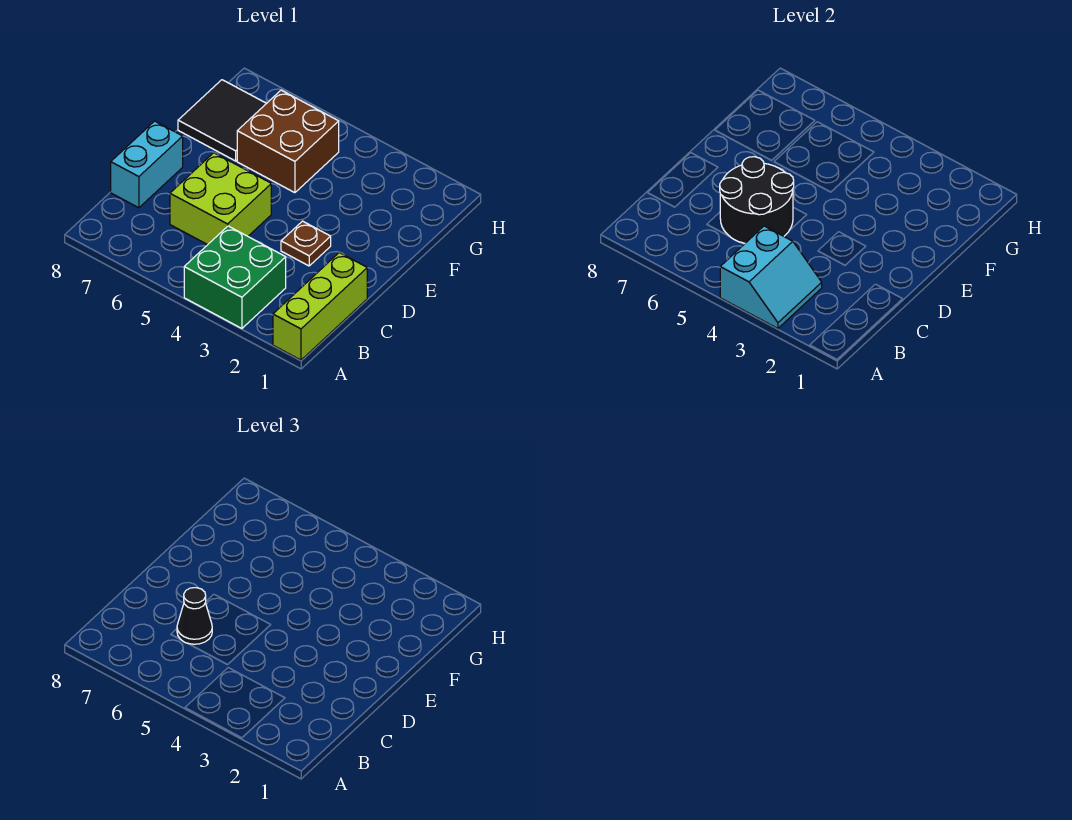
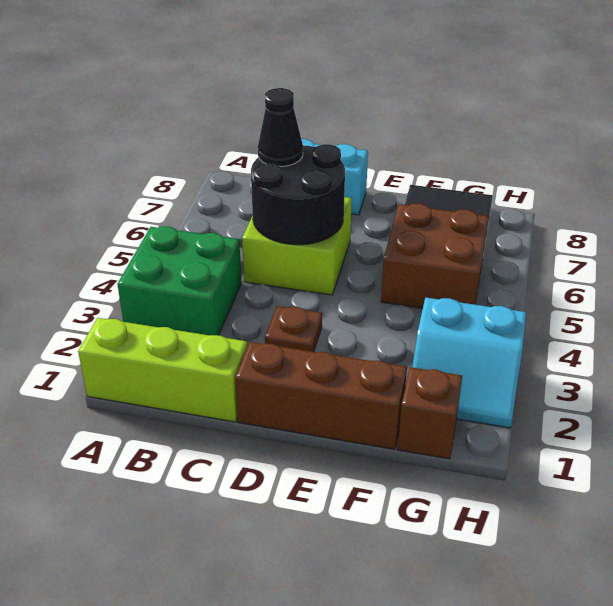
cyan slope A3:B4 level 2 top 4 -> cyan slope G2:H3 level 1 top 3
none -> brown brick D1:F1 level 1
none -> brown brick G1 level 1

